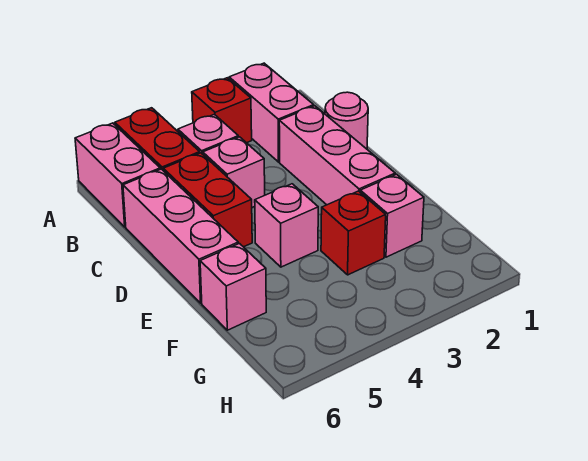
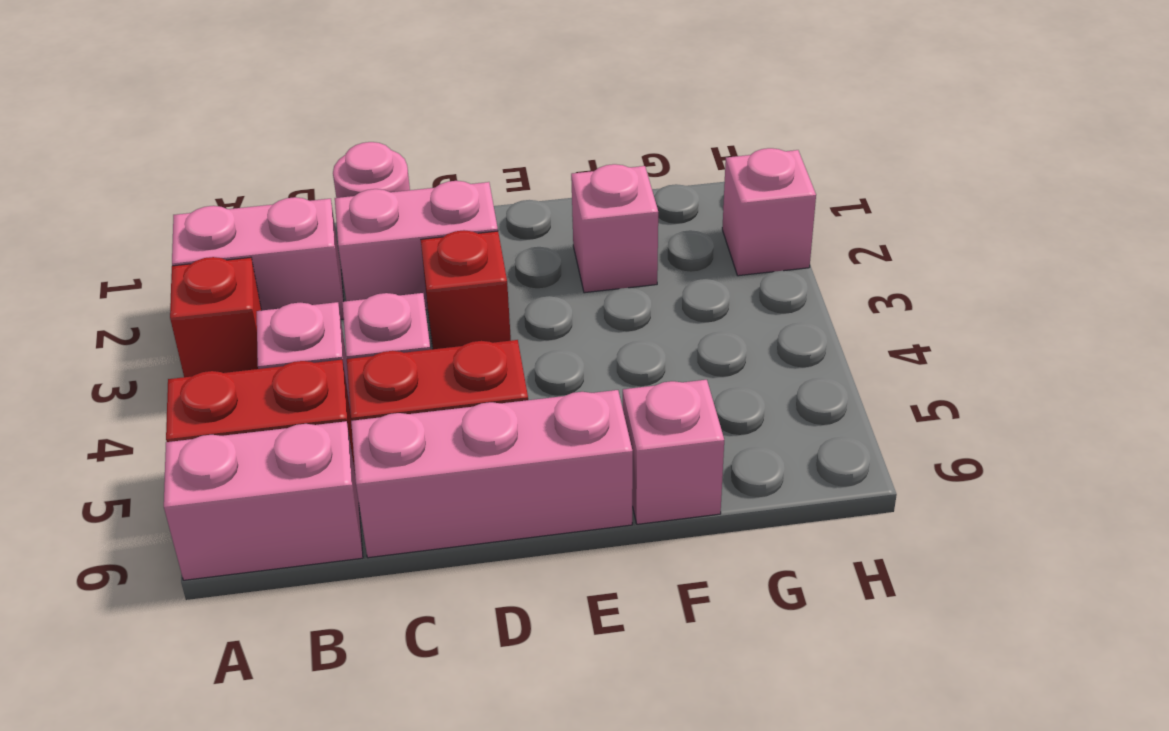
pink brick C2:E2 level 1 -> pink brick C2:D2 level 1
pink brick E4 level 1 -> pink brick H2 level 1
red brick F3 level 1 -> red brick D3 level 1

